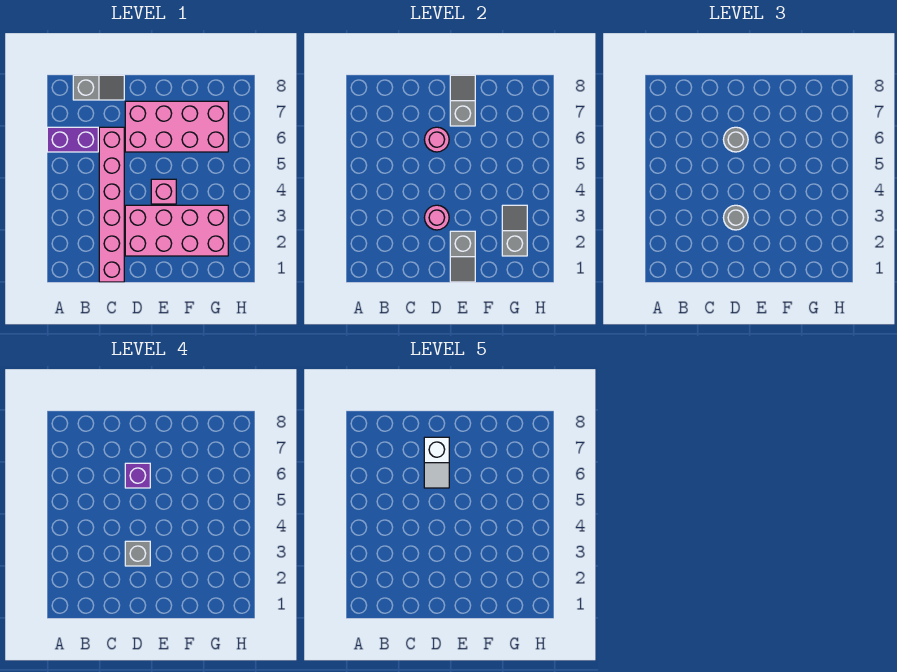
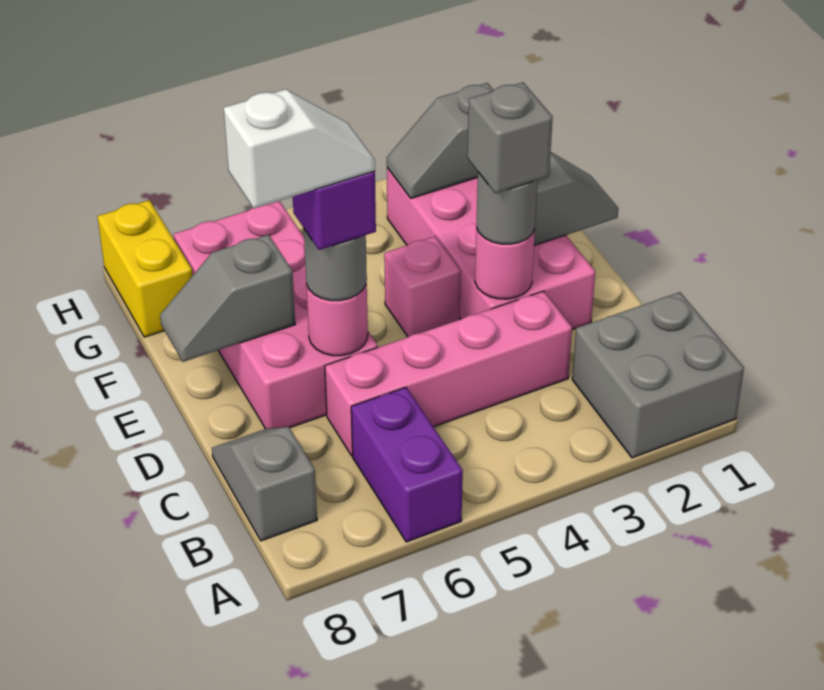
none -> grey brick A1:B2 level 1
pink brick C1:C6 level 1 -> pink brick C3:C6 level 1
none -> yellow brick G8:H8 level 1

